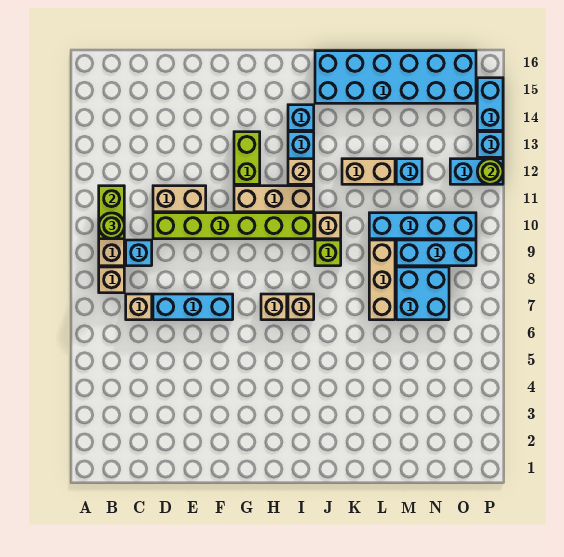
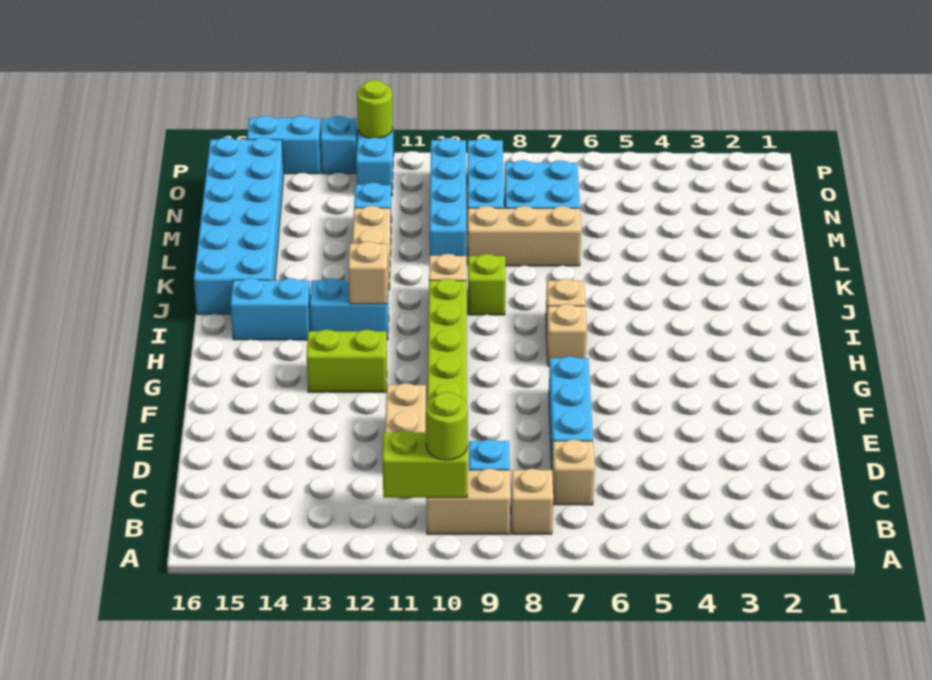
tan brick G11:I11 level 1 -> none
cyan brick I14 level 1 -> cyan brick I14:I15 level 1

